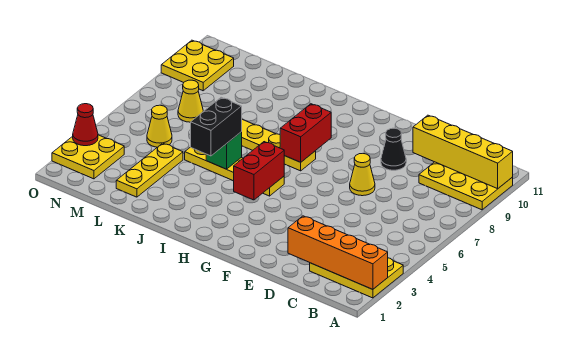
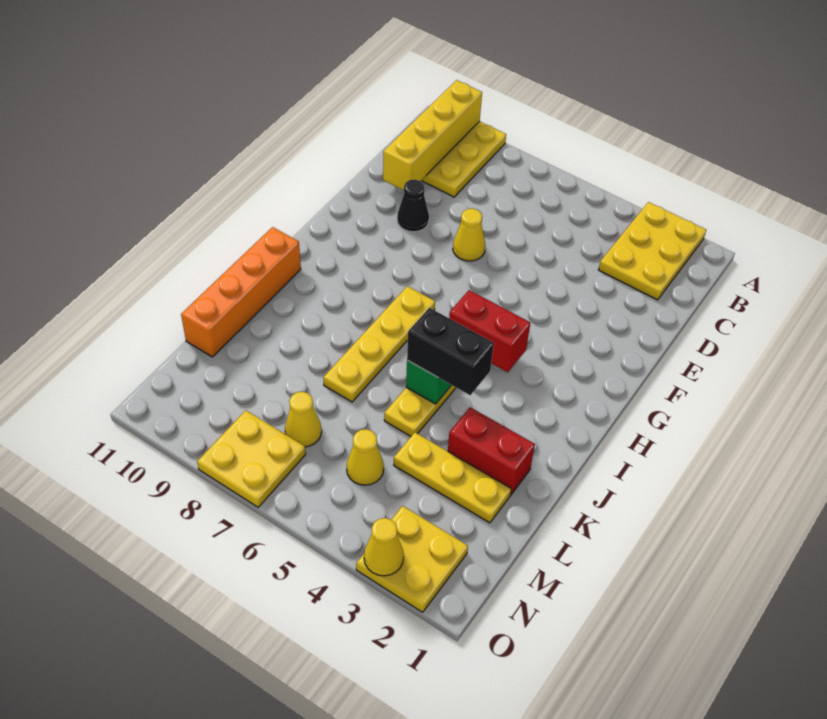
orange brick A2:D2 level 2 -> orange brick I11:L11 level 1
red brick H7:H8 level 2 -> red brick K2:K3 level 1
yellow plate N9:O10 level 1 -> yellow plate N7:O8 level 1
red cone O3 level 2 -> yellow cone O3 level 2

